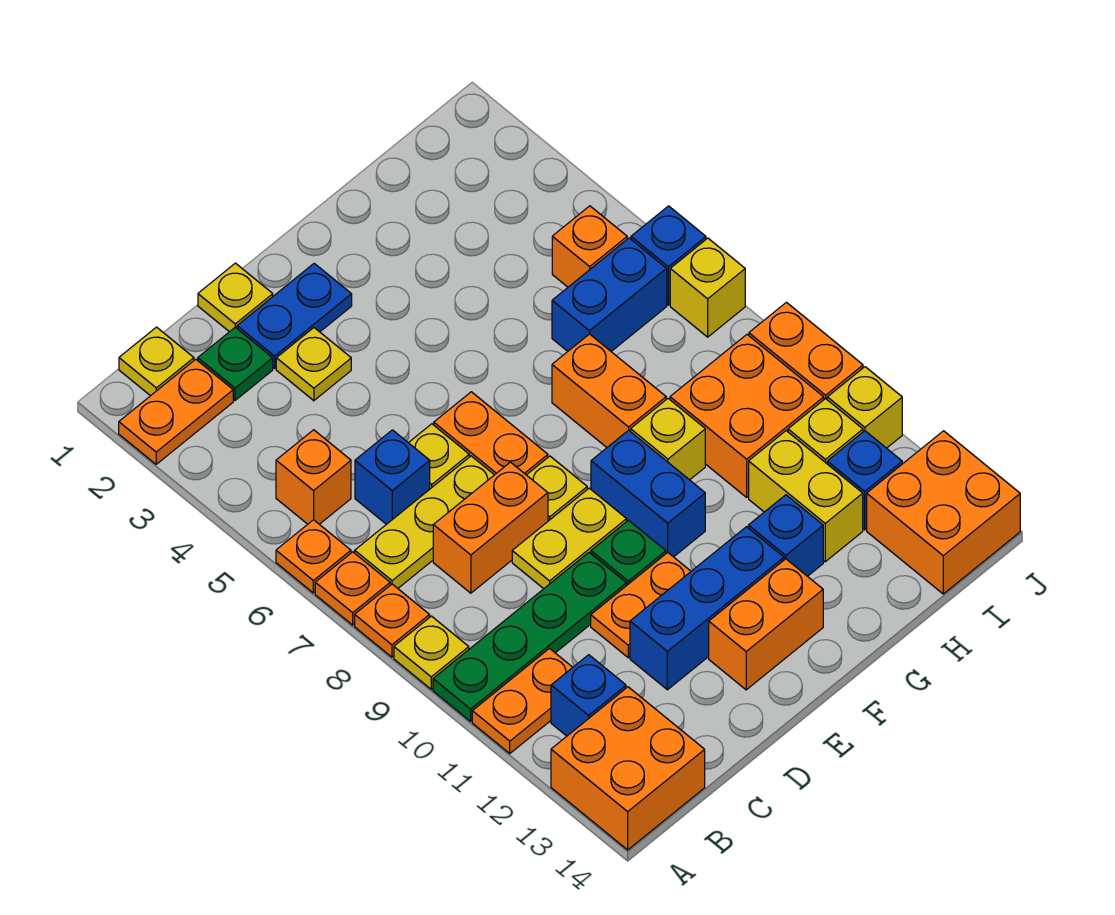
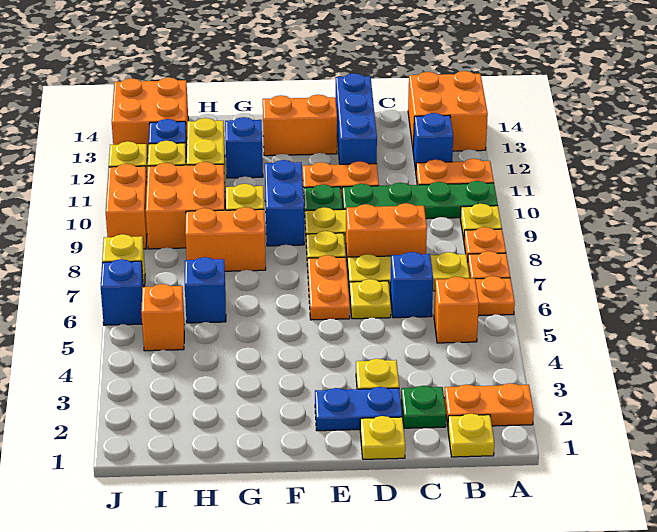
blue brick D12:F12 level 1 -> blue brick D12:D14 level 1
orange brick G7:G8 level 1 -> orange brick G8:H8 level 1
blue brick H6:I6 level 1 -> blue brick H6 level 1

